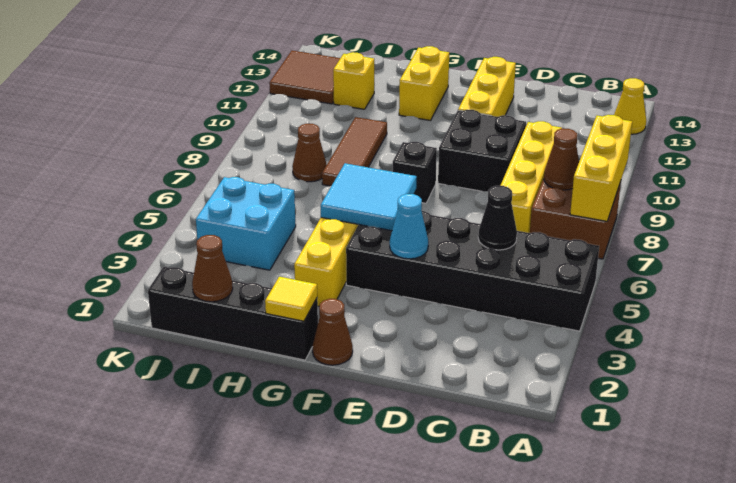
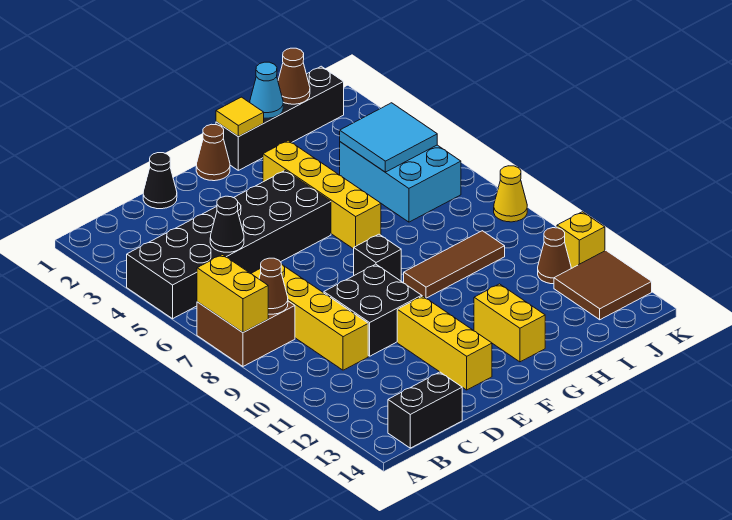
yellow brick A7:A9 level 2 -> yellow brick A7:A8 level 2
yellow cone A13 level 1 -> yellow cone K8 level 1
none -> black brick B14:C14 level 1
none -> black cone D1 level 1
cyan cone E4 level 2 -> cyan cone H1 level 2
cyan tile F5:G6 level 2 -> cyan tile I4:J5 level 2
brown tile H8:H10 level 1 -> brown tile G9:I9 level 1
cyan brick I4:J5 level 1 -> cyan brick I4:J6 level 1
brown cone I8 level 1 -> brown cone J11 level 1
yellow brick I12 level 1 -> yellow brick K11 level 1

